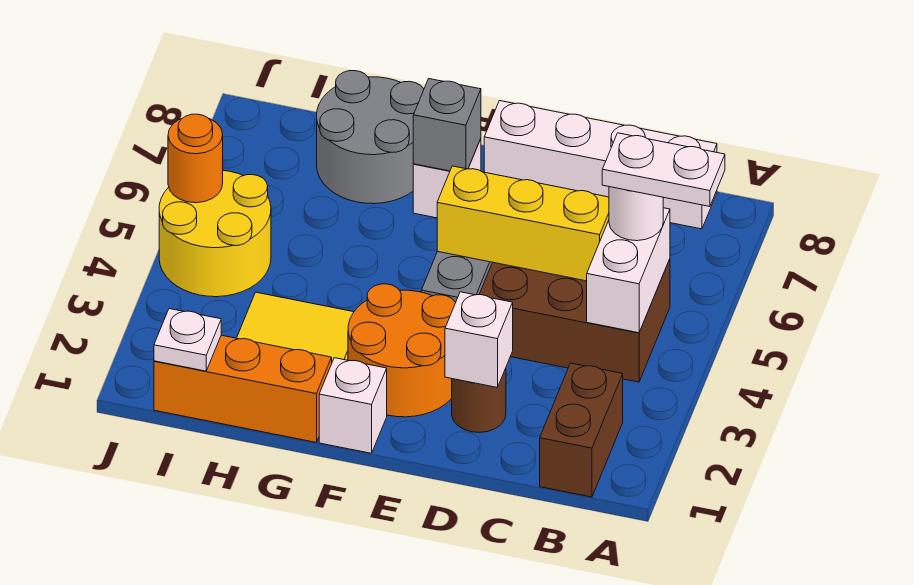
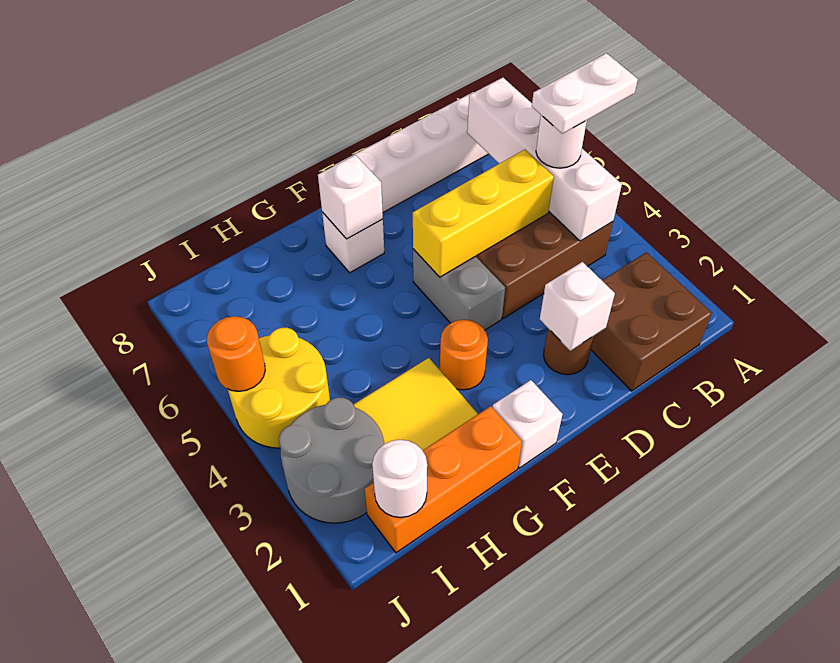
brown brick B1:B2 level 1 -> brown brick B1:C2 level 1
white brick B4:B5 level 2 -> white brick B4:B7 level 2
orange round brick E2:F3 level 1 -> orange round brick F3 level 1
grey brick F7 level 2 -> white brick F7 level 2
grey round brick G7:H8 level 1 -> grey round brick I2:J3 level 1
white plate I1 level 2 -> white round brick I1 level 2

